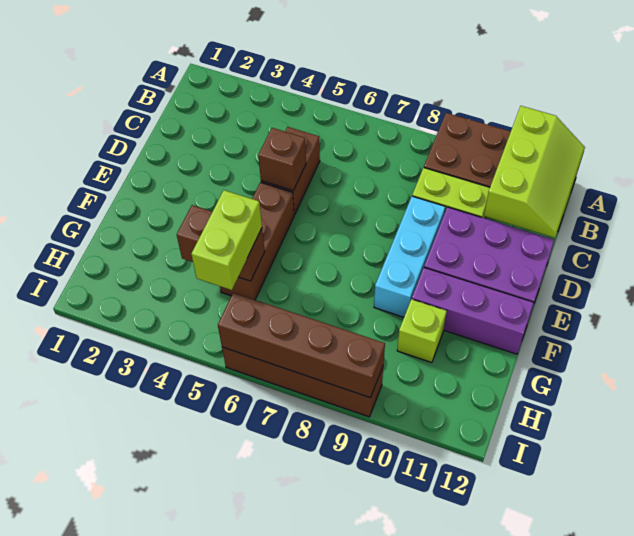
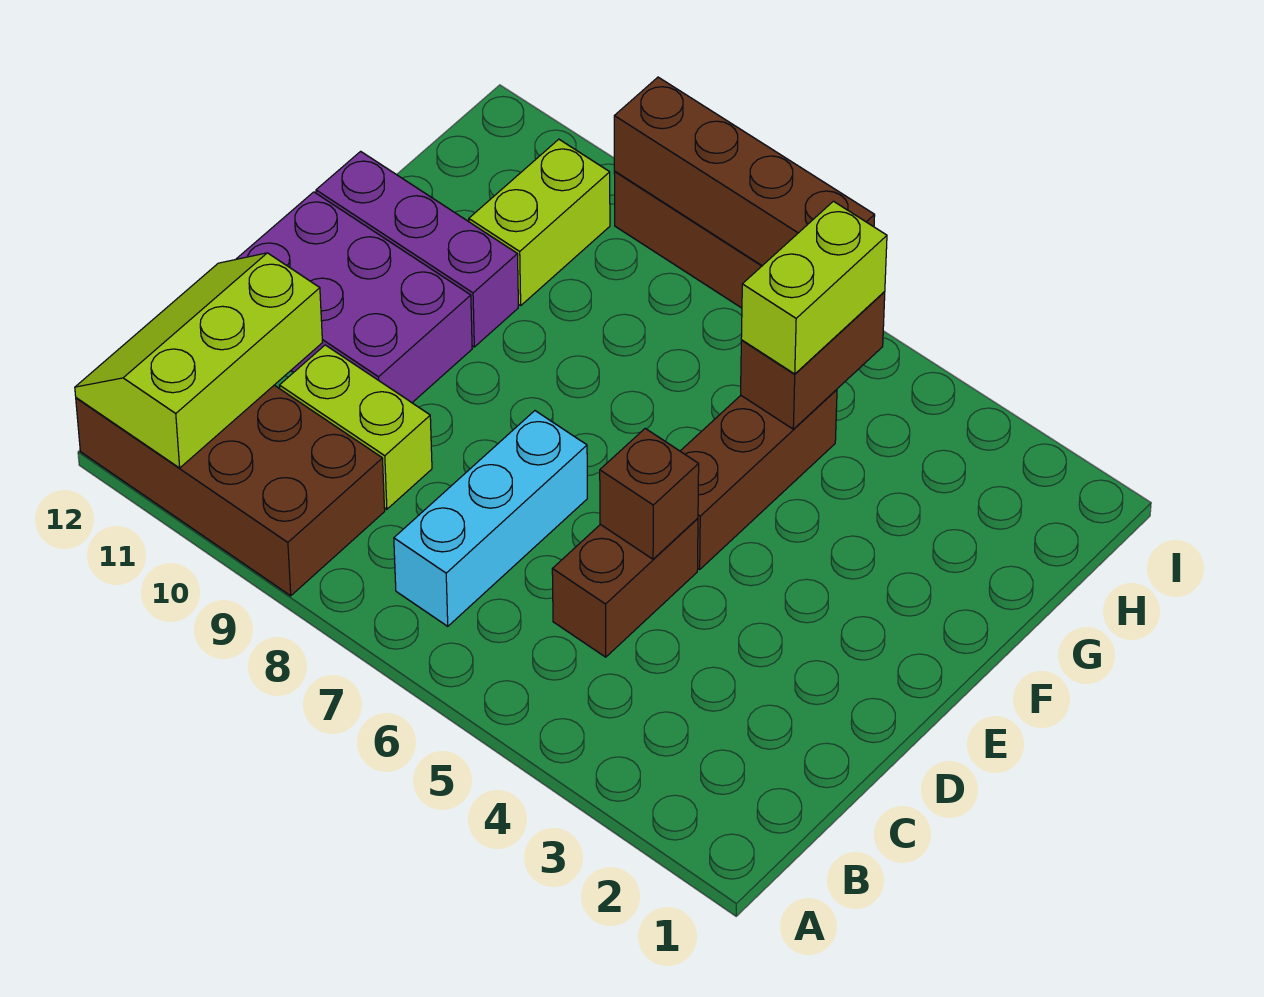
cyan brick D9:F9 level 1 -> cyan brick B7:D7 level 1
brown brick G4:G5 level 2 -> brown brick G5:H5 level 2
lime brick G10 level 1 -> lime brick G10:H10 level 1

